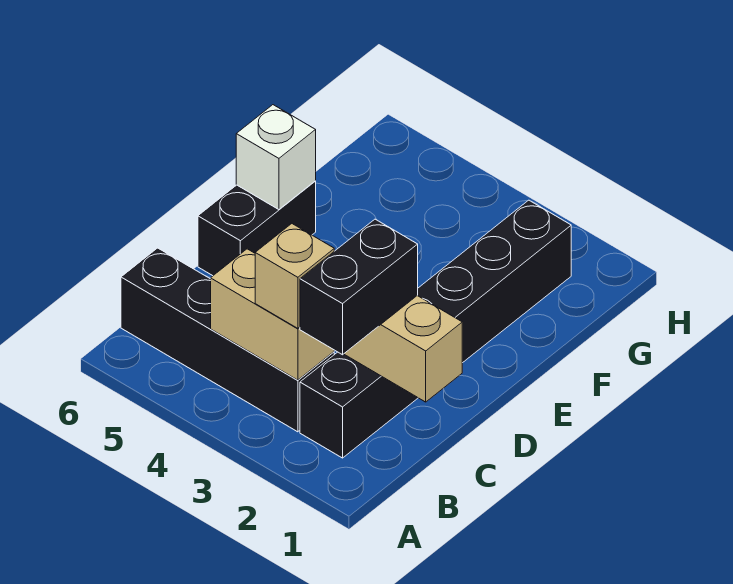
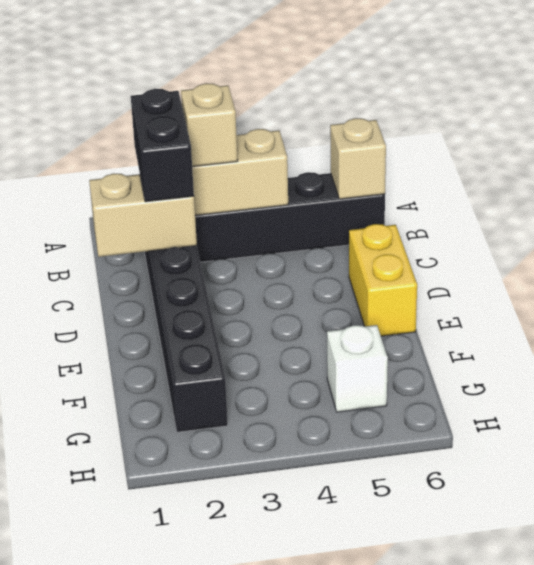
none -> tan brick B6 level 2
black brick D6:E6 level 1 -> yellow brick D6:E6 level 1
white brick E6 level 2 -> white brick G5 level 1

